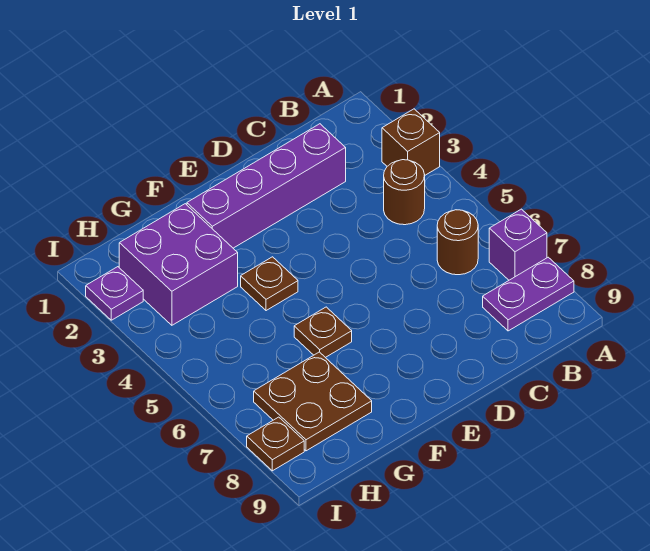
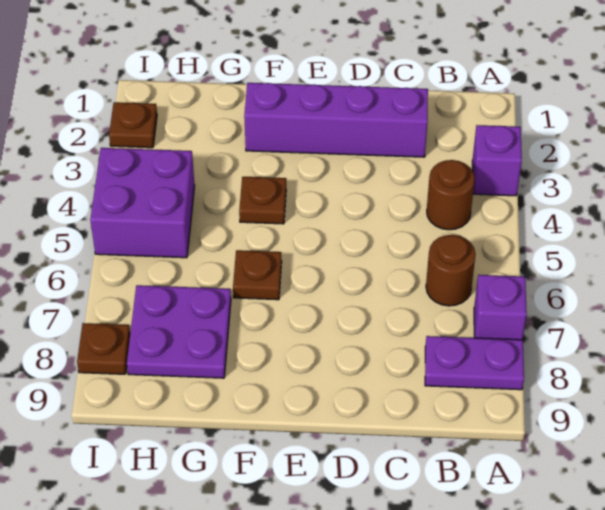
brown brick A3 level 1 -> purple brick A3 level 1
purple brick G2:H3 level 1 -> purple brick H4:I5 level 1
brown plate G7:H8 level 1 -> purple plate G7:H8 level 1
purple plate I2 level 1 -> brown plate I2 level 1

